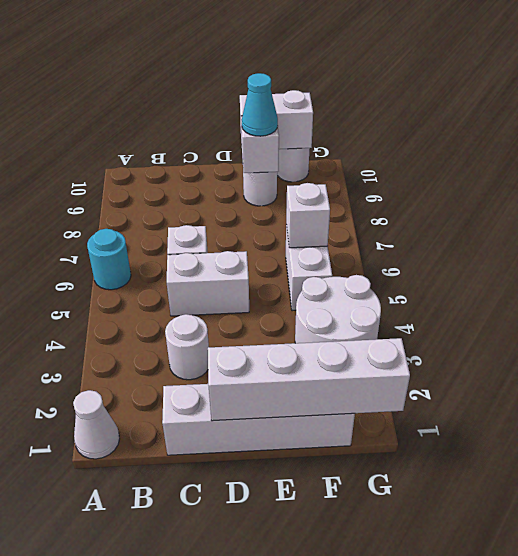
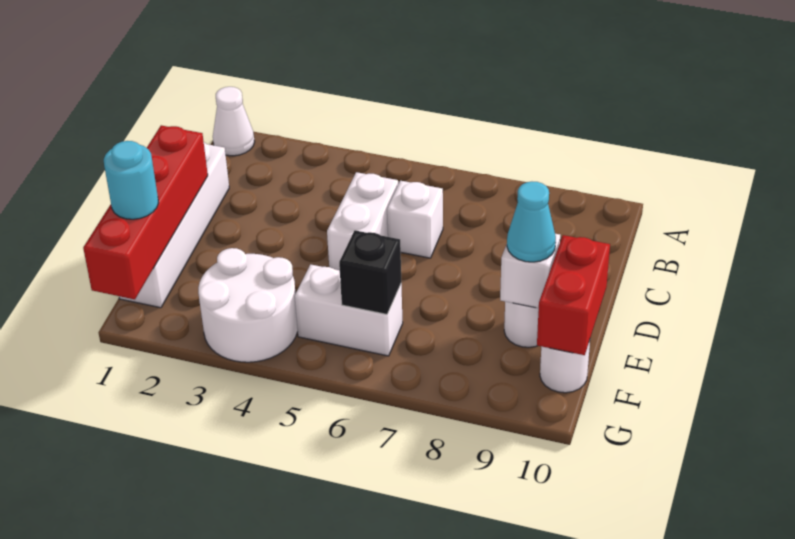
cyan round brick A6 level 1 -> cyan round brick F1 level 3
white round brick C3 level 1 -> none
white brick D1:G1 level 2 -> red brick D1:G1 level 2
white brick E10:F10 level 2 -> red brick E10:F10 level 2
white brick F6 level 2 -> black brick F6 level 2

